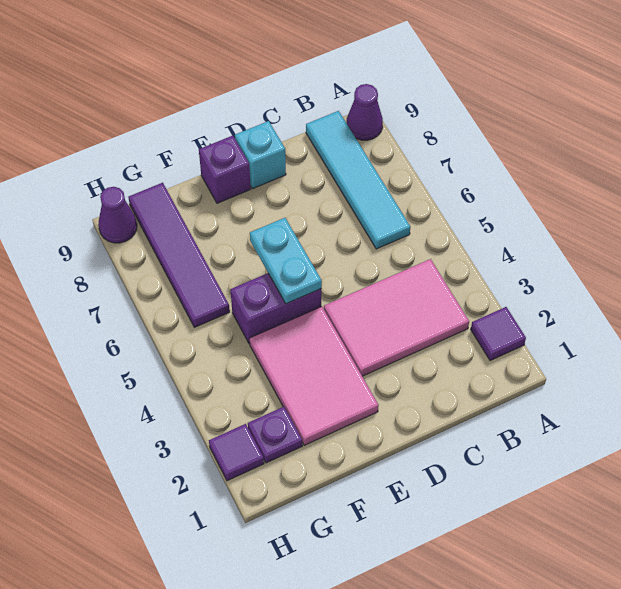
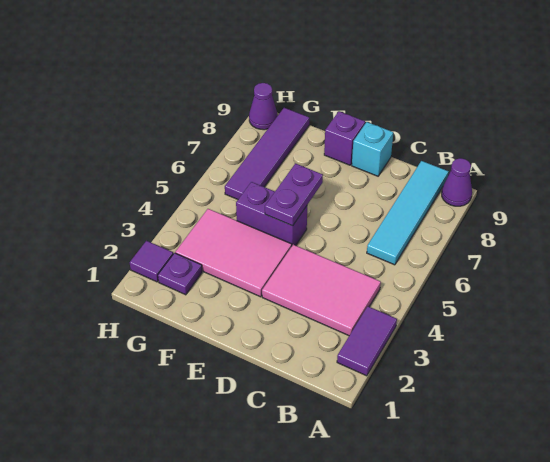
purple tile A2 level 1 -> purple tile A2:A3 level 1
pink tile E2:F4 level 1 -> pink tile E3:G4 level 1
cyan plate E5:E6 level 2 -> purple plate E5:E6 level 2

